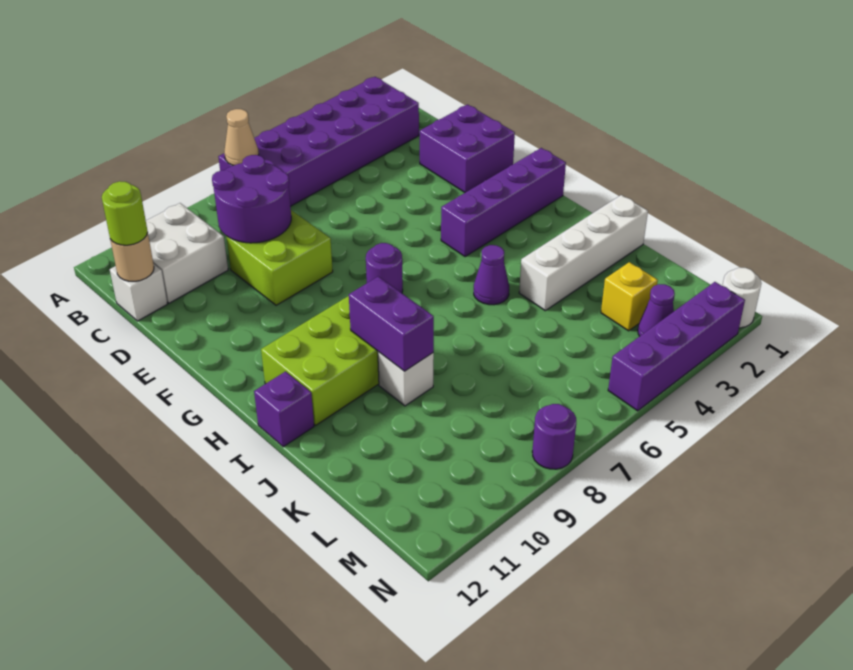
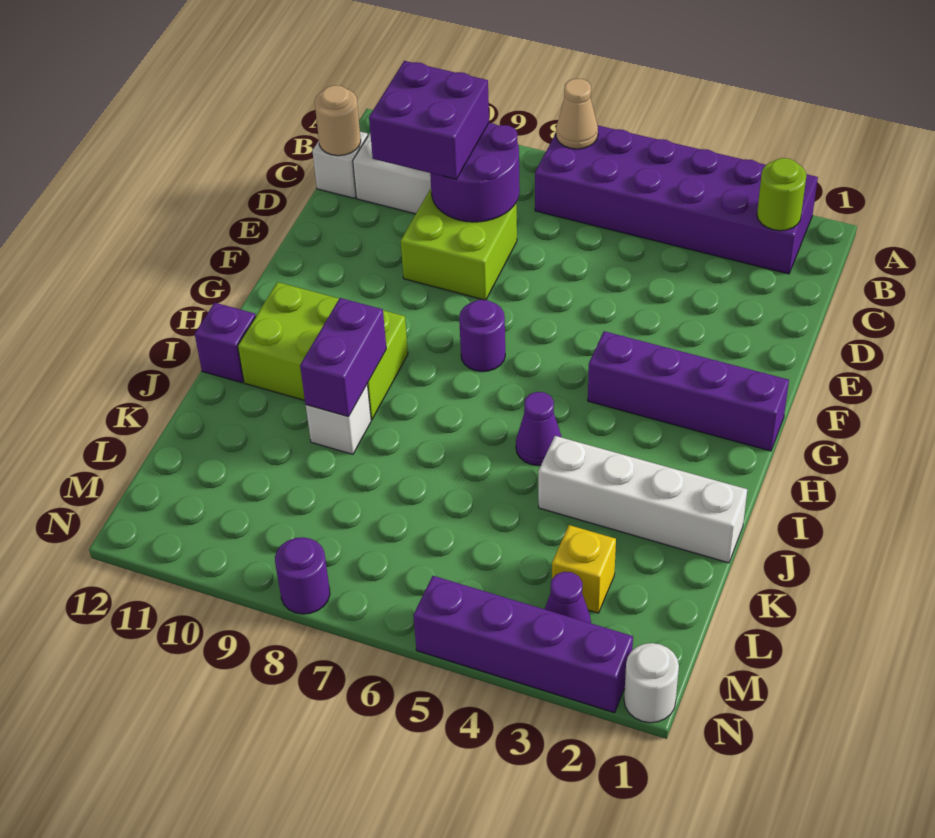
lime round brick C12 level 3 -> lime round brick B2 level 2
purple brick D1:E2 level 1 -> purple brick C9:D10 level 3

